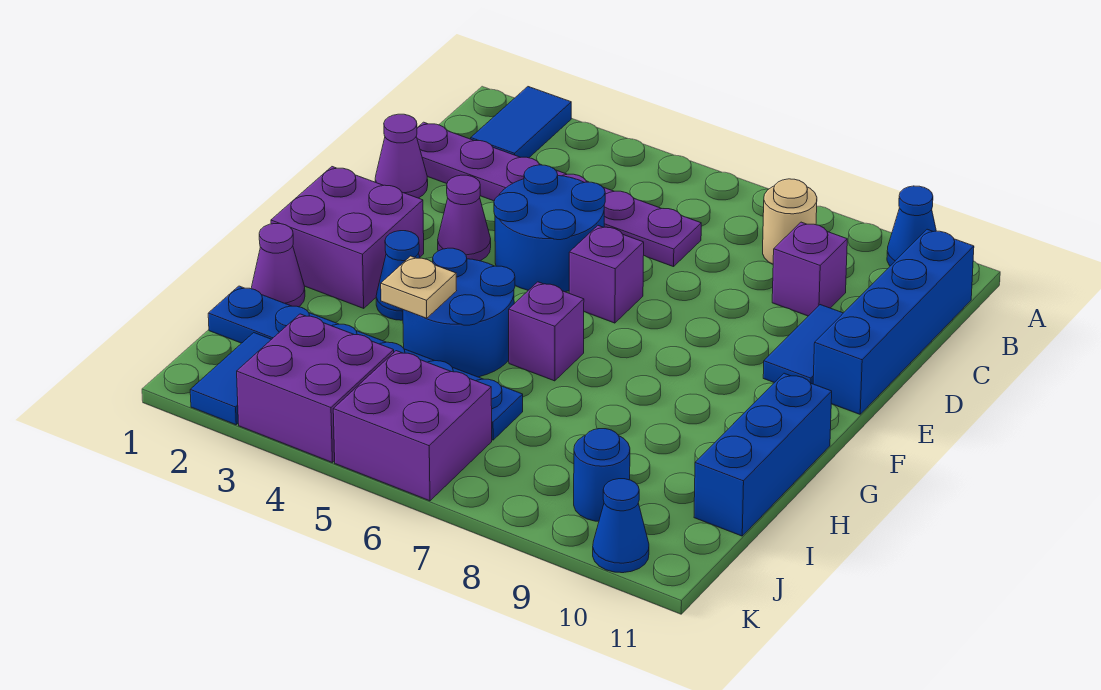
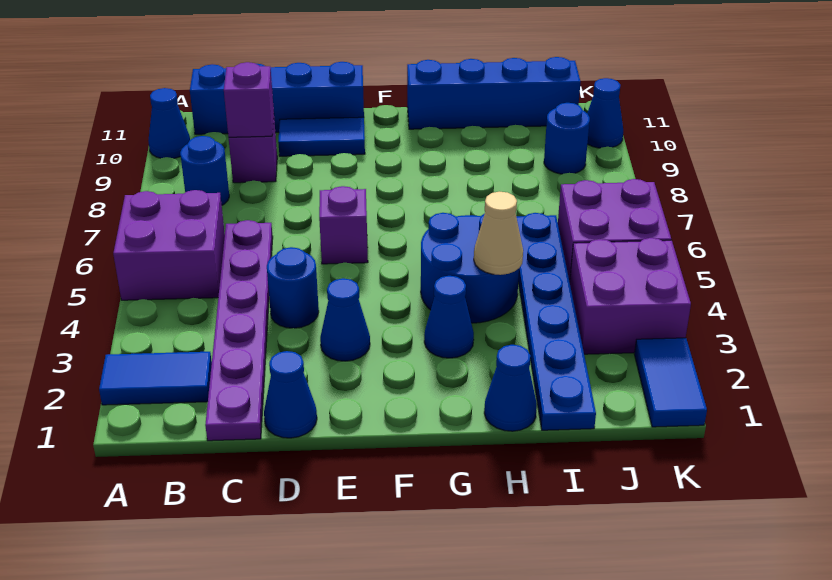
tan round brick B8 level 1 -> blue round brick B8 level 1
purple cone D1 level 1 -> blue cone D1 level 1
blue round brick D4:E5 level 1 -> blue round brick D4 level 1
purple cone E3 level 1 -> blue cone E3 level 1
purple brick F1:G2 level 1 -> purple brick A5:B6 level 1
purple brick G6 level 1 -> purple brick C9 level 2
blue brick G11:I11 level 1 -> blue brick G11:J11 level 1
purple cone H1 level 1 -> blue cone H1 level 1
tan plate H4 level 2 -> tan cone H4 level 2
blue tile J2:K2 level 1 -> blue tile K1:K2 level 1

